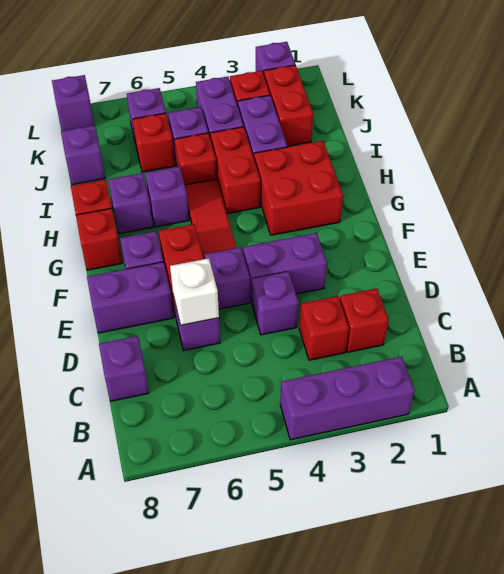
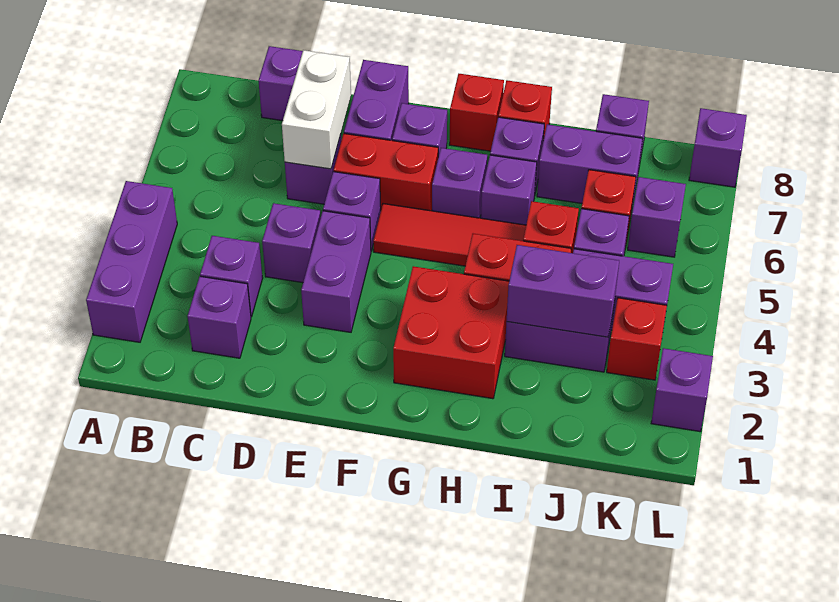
red brick C2 level 1 -> purple brick C2 level 1
red brick C3 level 1 -> purple brick C3 level 1
white brick D6 level 2 -> white brick D6:D7 level 2
none -> purple brick G6 level 1
none -> purple brick I3:J3 level 2
none -> purple brick I7:J7 level 1
red brick J2:K2 level 1 -> none

